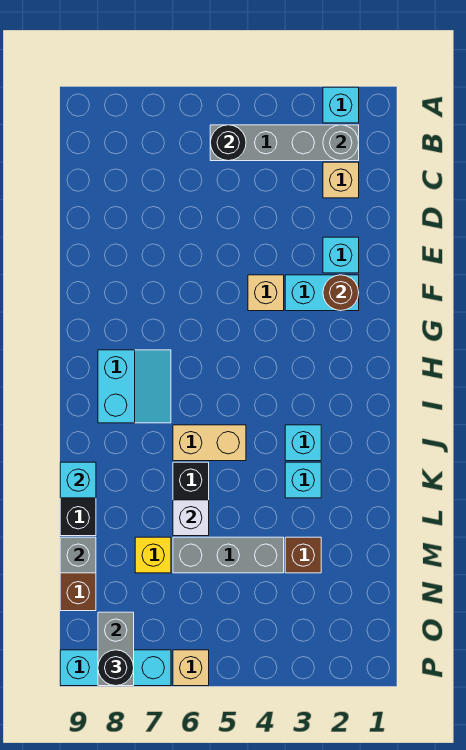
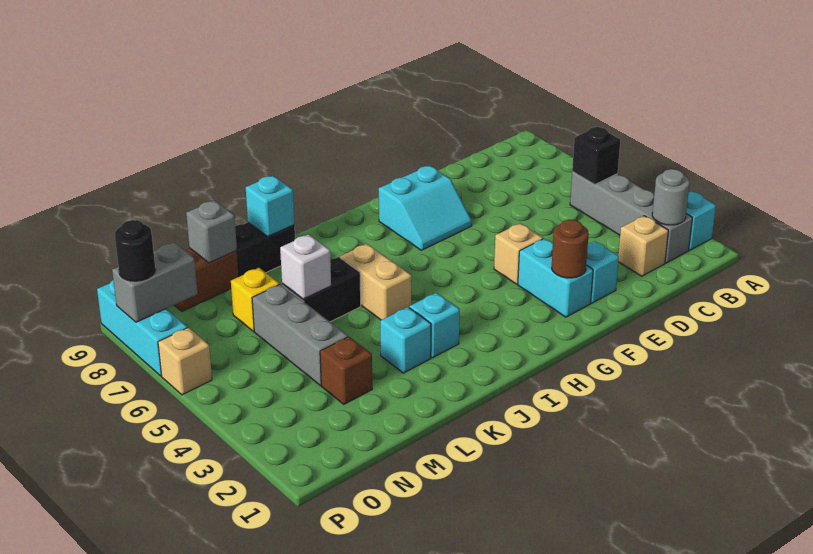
black round brick B5 level 2 -> black brick B5 level 2
cyan slope H7:I8 level 1 top 8 -> cyan slope F7:G8 level 1 top 8

